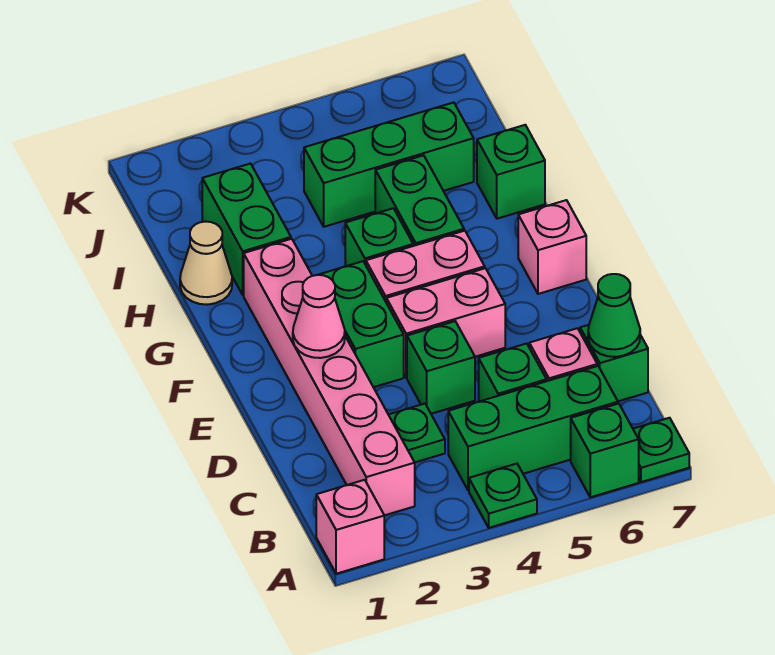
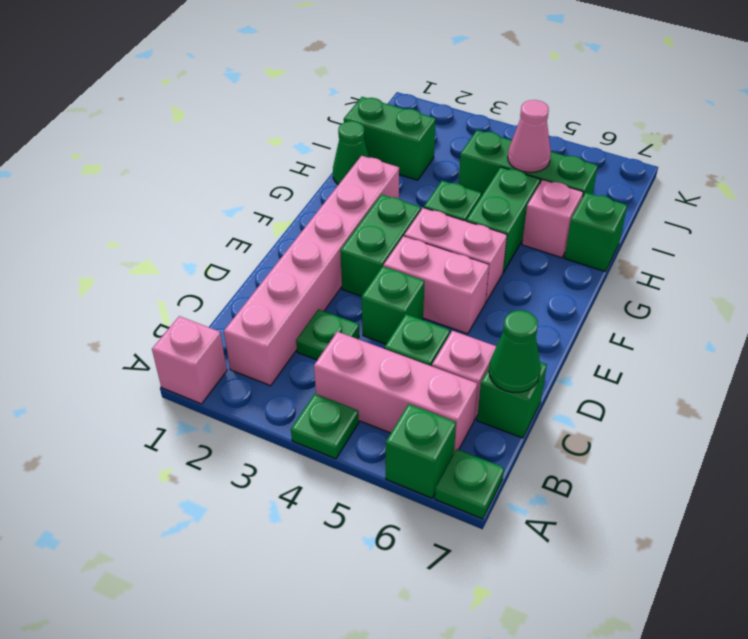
green brick B4:B6 level 1 -> pink brick B4:B6 level 1
pink cone E2 level 2 -> pink cone I5 level 2
pink brick F7 level 1 -> pink brick H6 level 1
tan cone H1 level 1 -> green cone H1 level 1
green brick H2:I2 level 1 -> green brick I1:I2 level 1

